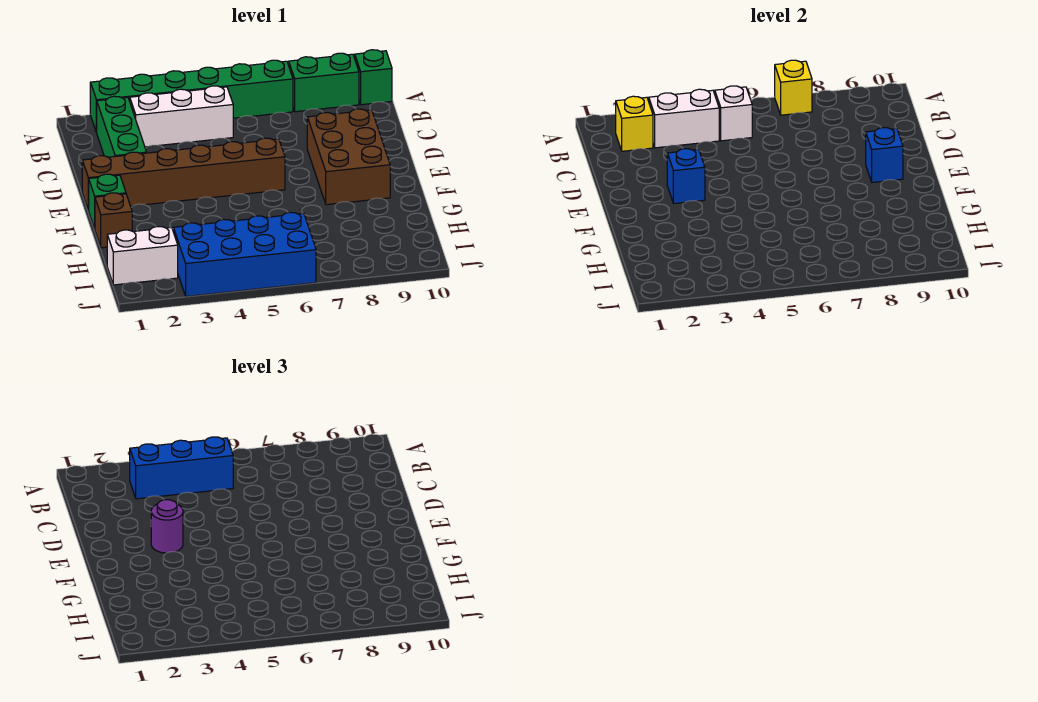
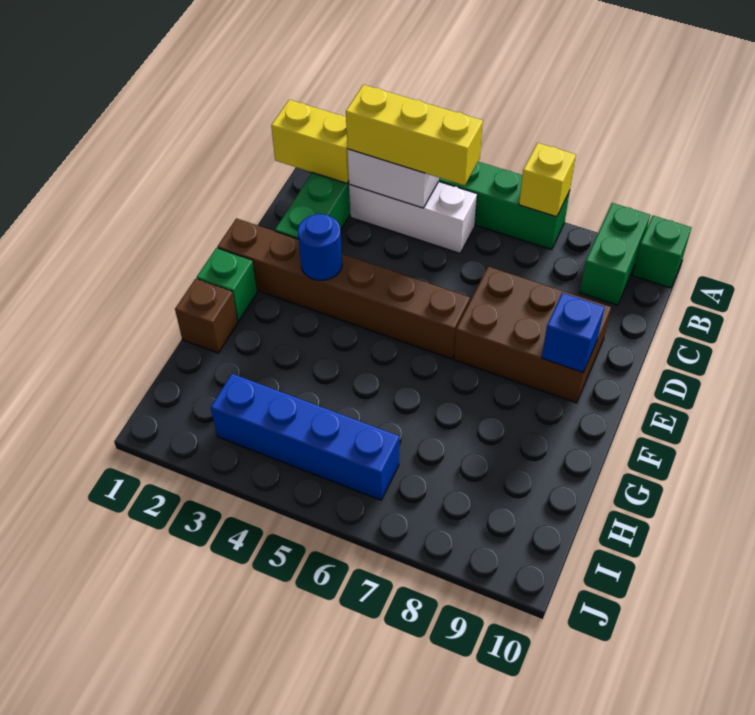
green brick A8:A9 level 1 -> green brick A9:B9 level 1
yellow brick B2 level 2 -> yellow brick B1:B2 level 2
blue brick B3:B5 level 3 -> yellow brick B3:B5 level 3
white brick B5 level 2 -> none
brown brick D8:F9 level 1 -> brown brick D7:E9 level 1
blue brick E3 level 2 -> blue round brick E3 level 2
purple round brick E3 level 3 -> none
white brick I1:I2 level 1 -> none
blue brick I3:J6 level 1 -> blue brick I3:I6 level 1

